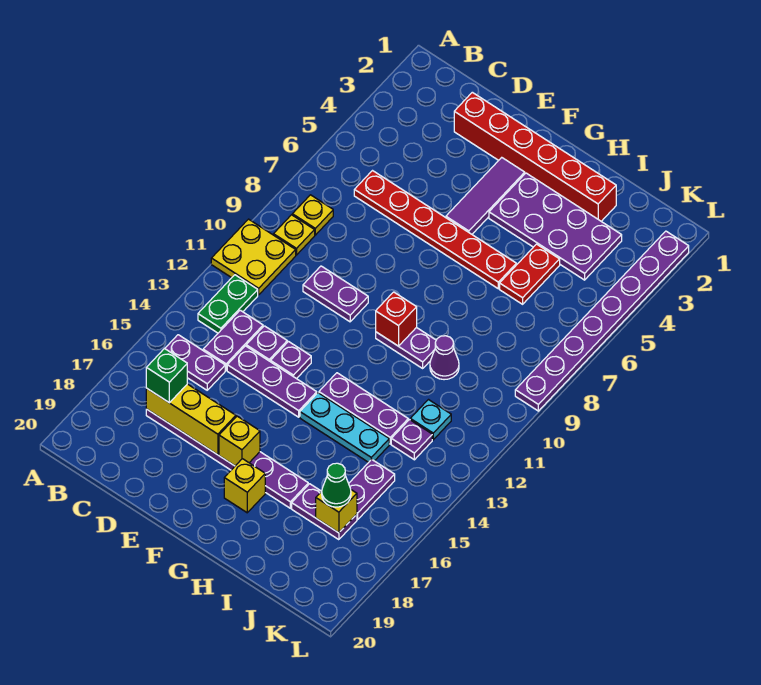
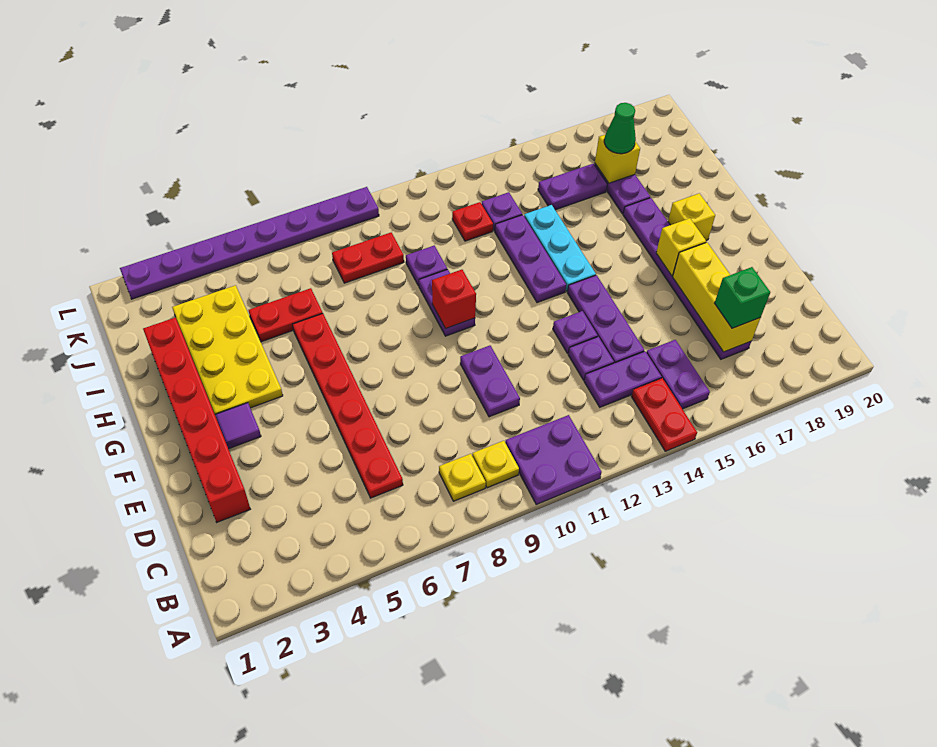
yellow plate A10:B11 level 1 -> purple plate A10:B11 level 1
none -> red plate A14:B14 level 1
green plate B12:B13 level 1 -> none
purple tile F3:F5 level 1 -> purple tile F3 level 1
purple plate G3:J4 level 1 -> yellow plate G3:J4 level 1
purple cone I10 level 1 -> purple plate I10 level 1
none -> red plate J8:J9 level 1
cyan plate J12 level 1 -> red plate J12 level 1

